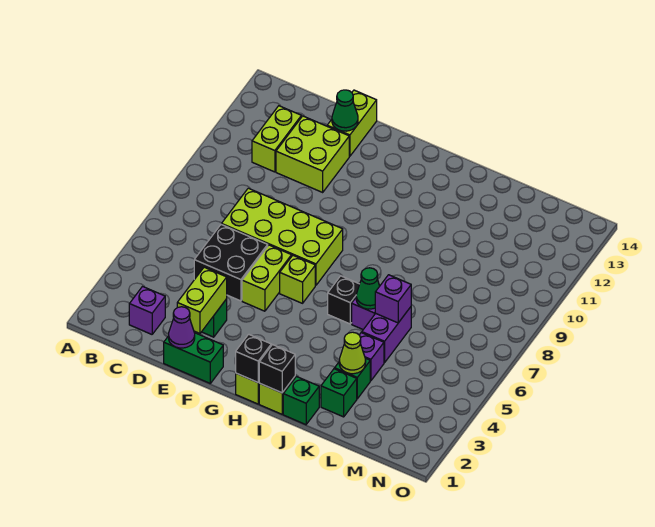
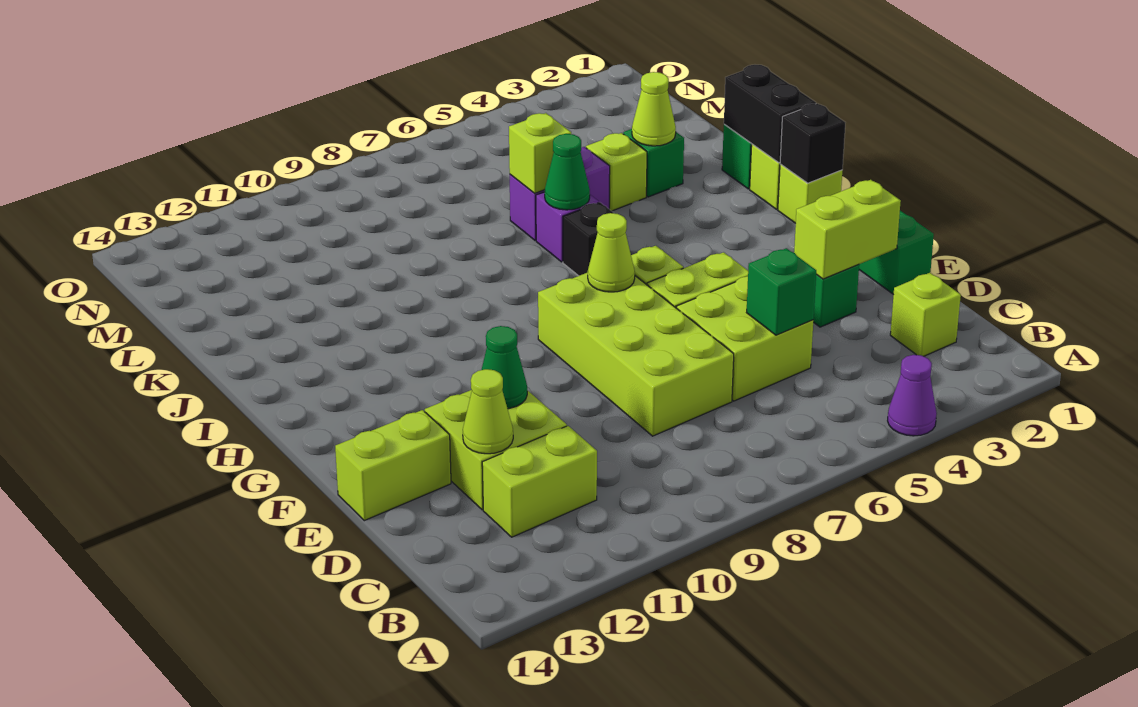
purple brick C2 level 1 -> lime brick C2 level 1
black brick D5:E6 level 1 -> lime brick D5:E6 level 1
none -> lime cone D12 level 2
purple cone E1 level 2 -> purple cone A4 level 1
green cone E13 level 2 -> green cone E11 level 2
none -> lime cone G7 level 2
black brick I1 level 2 -> black brick I1:J1 level 2
green brick K2 level 1 -> green brick D5 level 2
purple brick K4 level 1 -> lime brick K4 level 1
purple brick K6 level 2 -> lime brick K6 level 2

